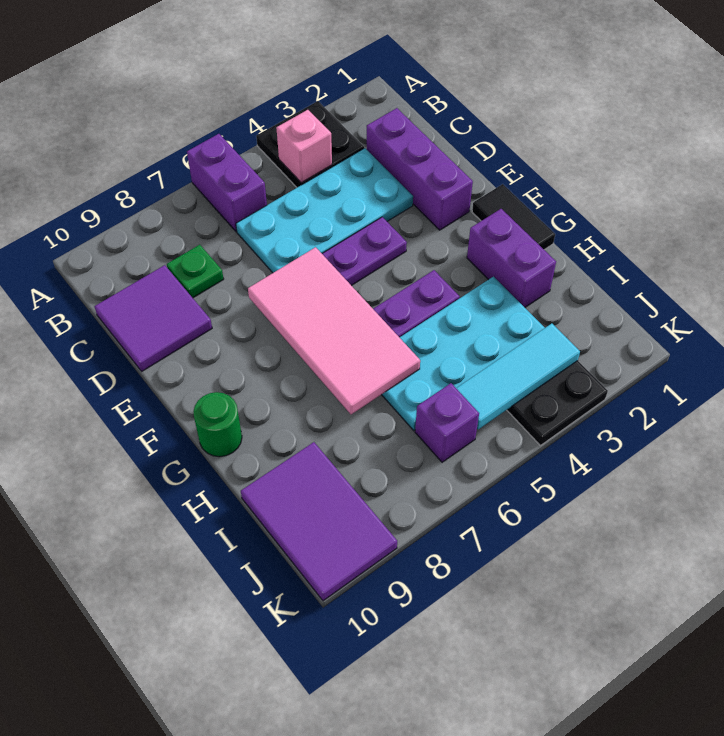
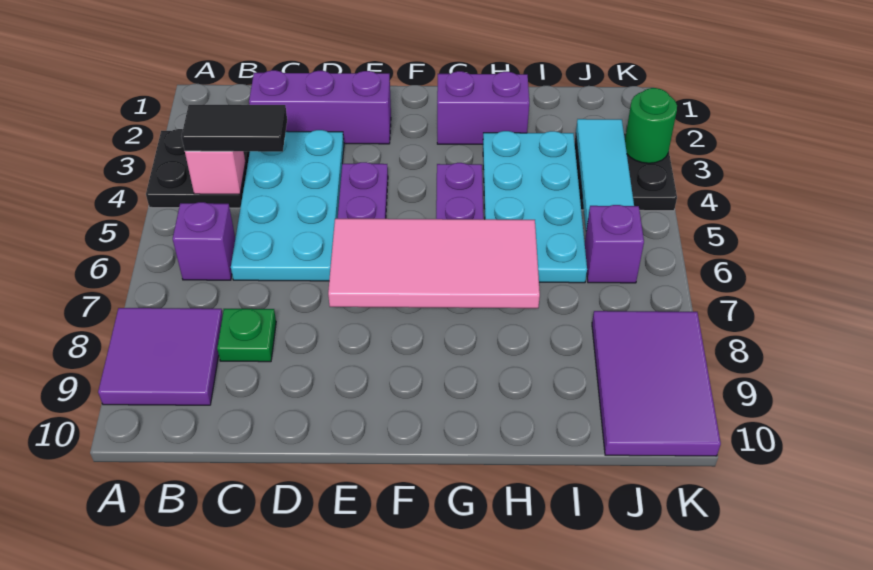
purple brick A6:B6 level 1 -> purple brick B6 level 1
purple tile C9:D10 level 1 -> purple tile A8:B9 level 1
black tile F1:G1 level 1 -> black tile B4:C4 level 3
green round brick G10 level 1 -> green round brick K3 level 2
purple tile I9:K10 level 1 -> purple tile J8:K10 level 1

